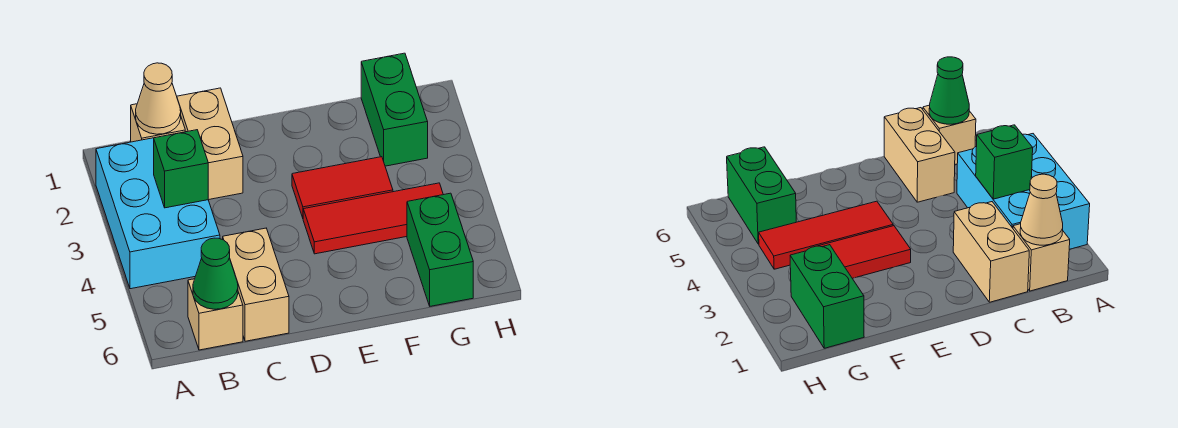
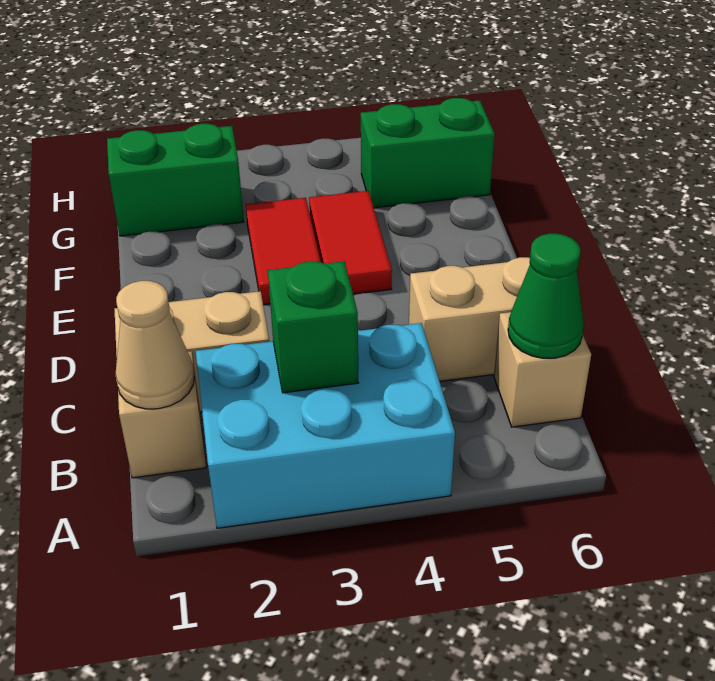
red tile E4:G4 level 1 -> red tile E4:F4 level 1

